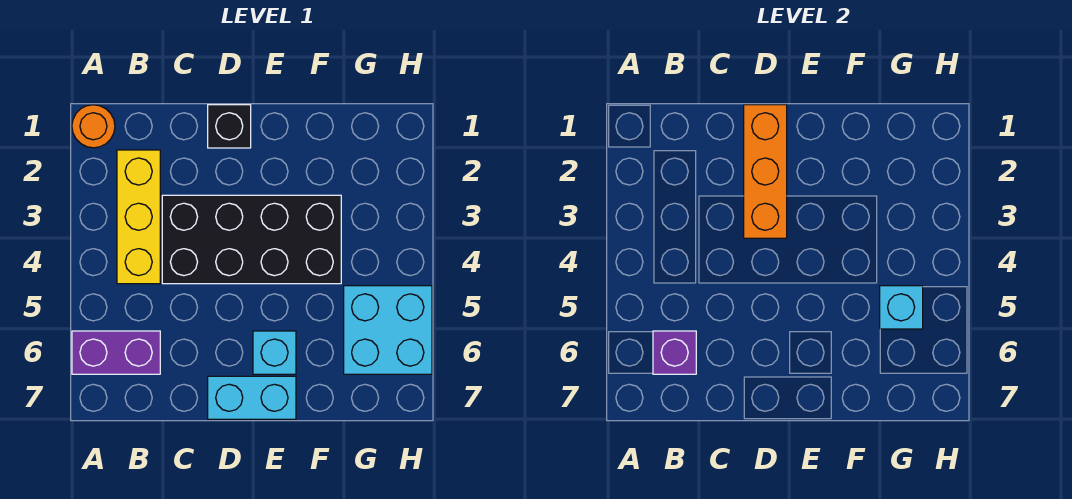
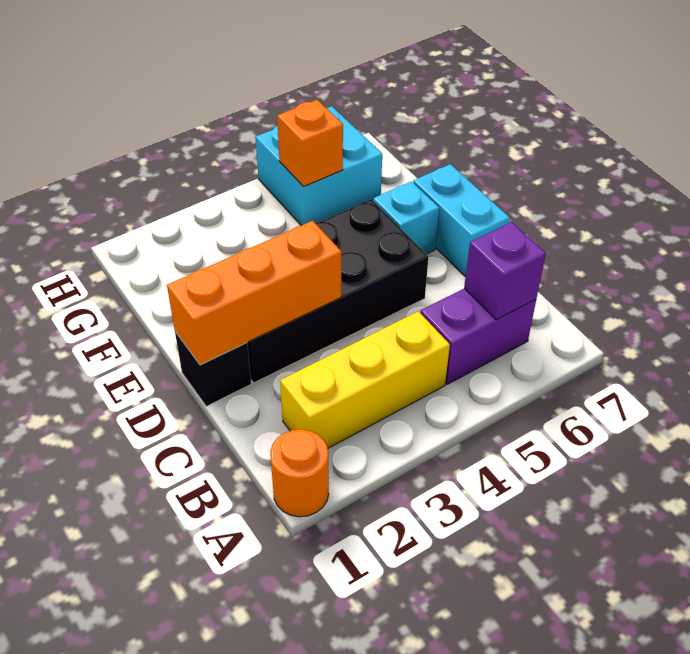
purple brick A6:B6 level 1 -> purple brick B5:B6 level 1
black brick C3:F4 level 1 -> black brick D2:E5 level 1
cyan brick G5 level 2 -> orange brick G5 level 2

